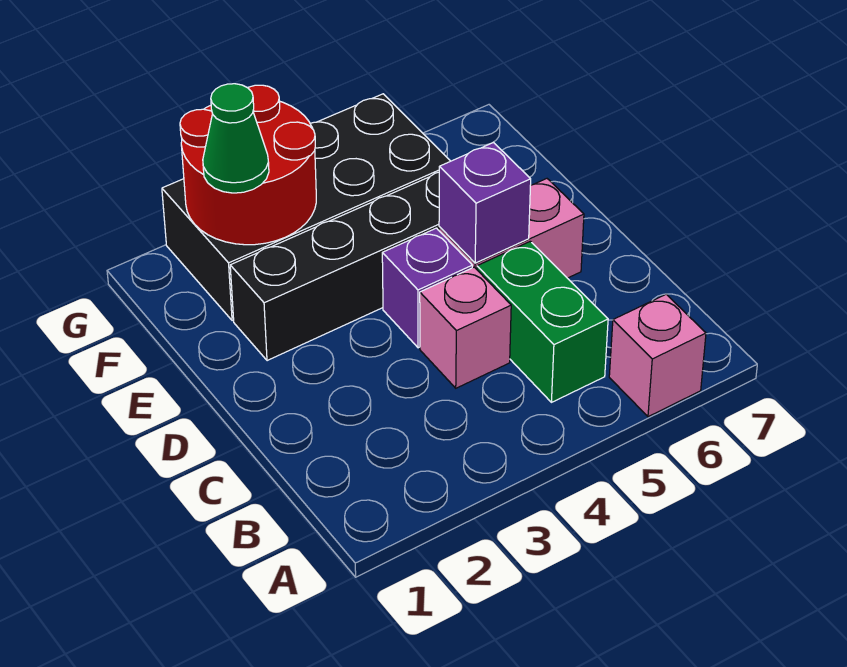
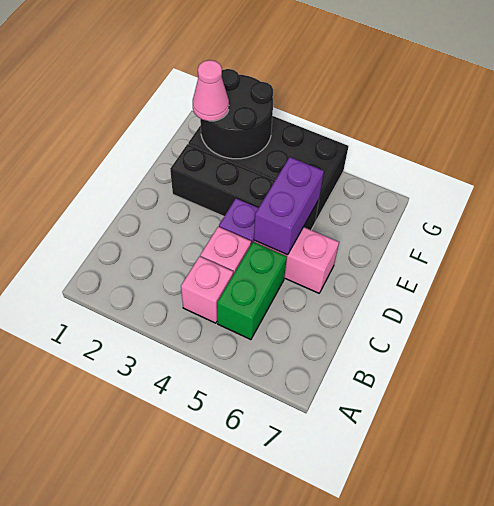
pink brick A6 level 1 -> pink brick B4 level 1
purple brick D5 level 2 -> purple brick D5:E5 level 2
red round brick F2:G3 level 2 -> black round brick F2:G3 level 2
green cone F2 level 3 -> pink cone F2 level 3

